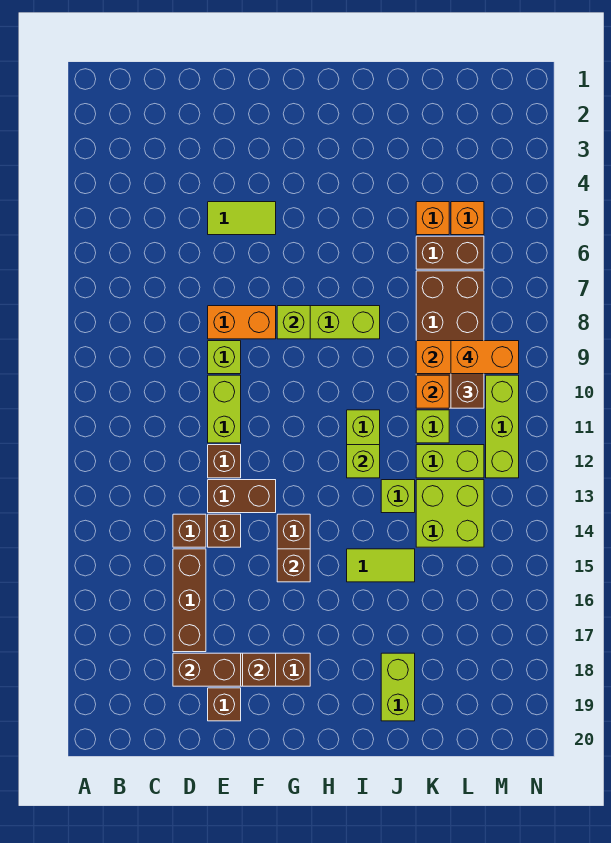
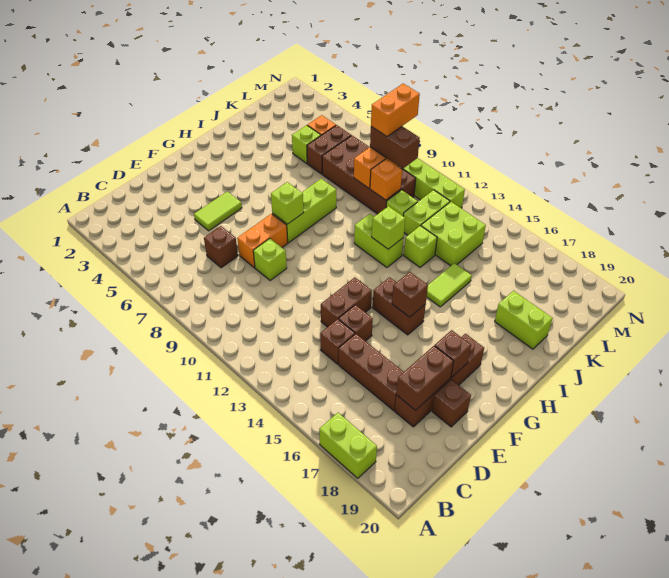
lime brick E10:E11 level 1 -> lime brick A17:A18 level 1
brown brick E12 level 1 -> brown brick D7 level 1
orange brick K5 level 1 -> lime brick K5 level 1

